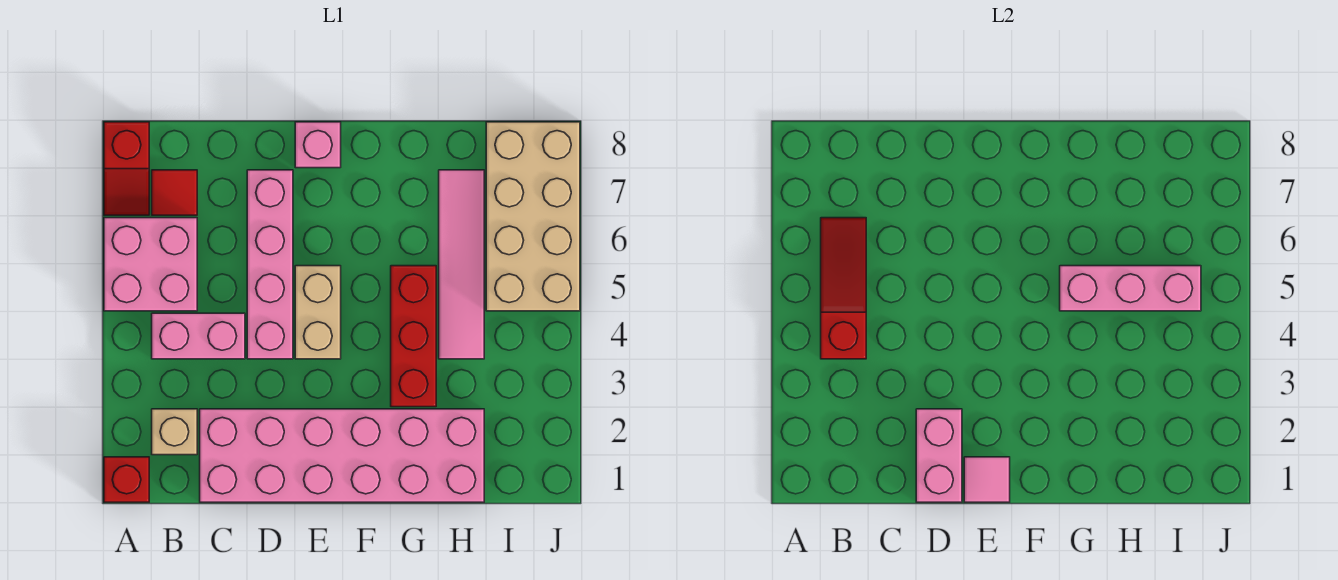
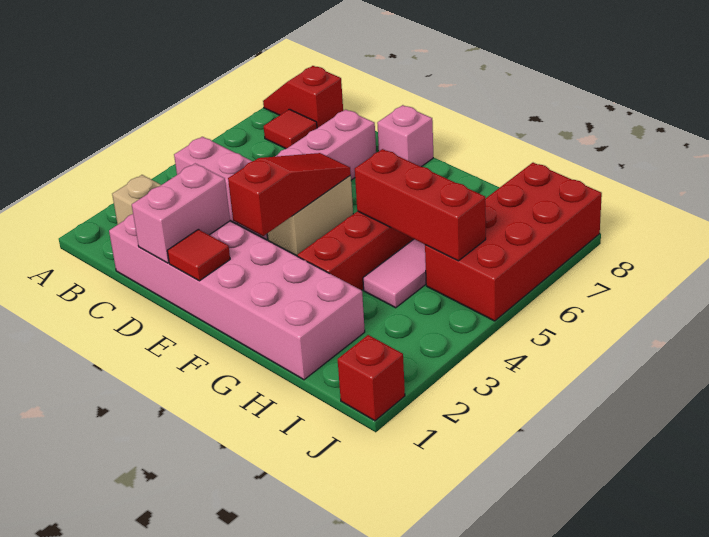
red brick A1 level 1 -> red brick J1 level 1
pink brick A5:B6 level 1 -> none
red slope A7:A8 level 1 top 8 -> red slope A8:B8 level 1 top B
red slope B4:B6 level 2 top 4 -> red slope E3:E5 level 2 top 3
pink tile E1 level 2 -> red tile E1 level 2
pink brick G5:I5 level 2 -> red brick G5:I5 level 2
tan brick I5:J8 level 1 -> red brick I5:J8 level 1

